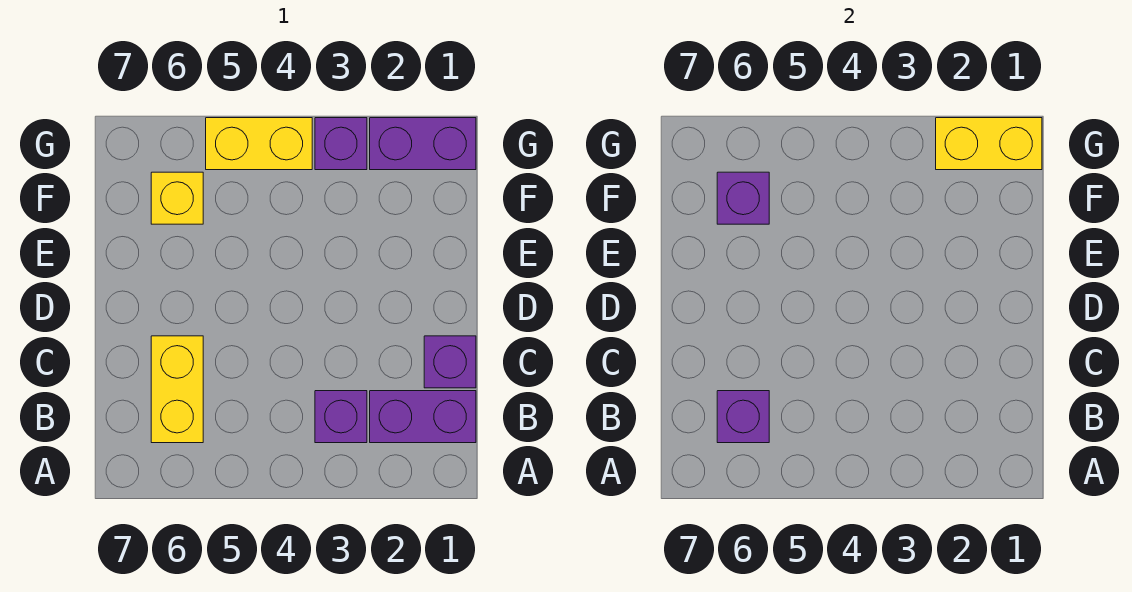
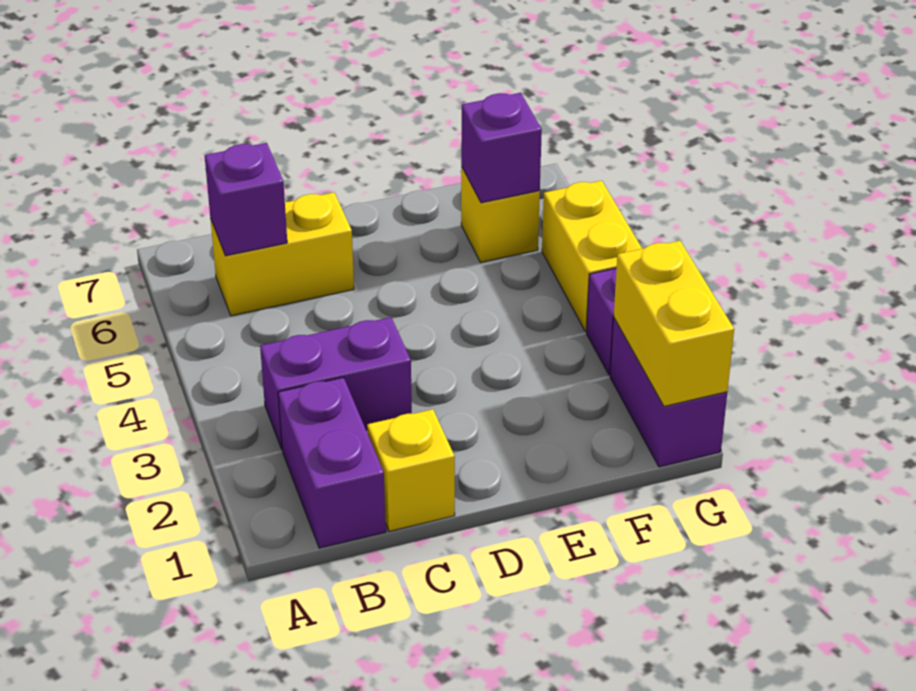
purple brick B3 level 1 -> purple brick B3:C3 level 1
purple brick C1 level 1 -> yellow brick C1 level 1

